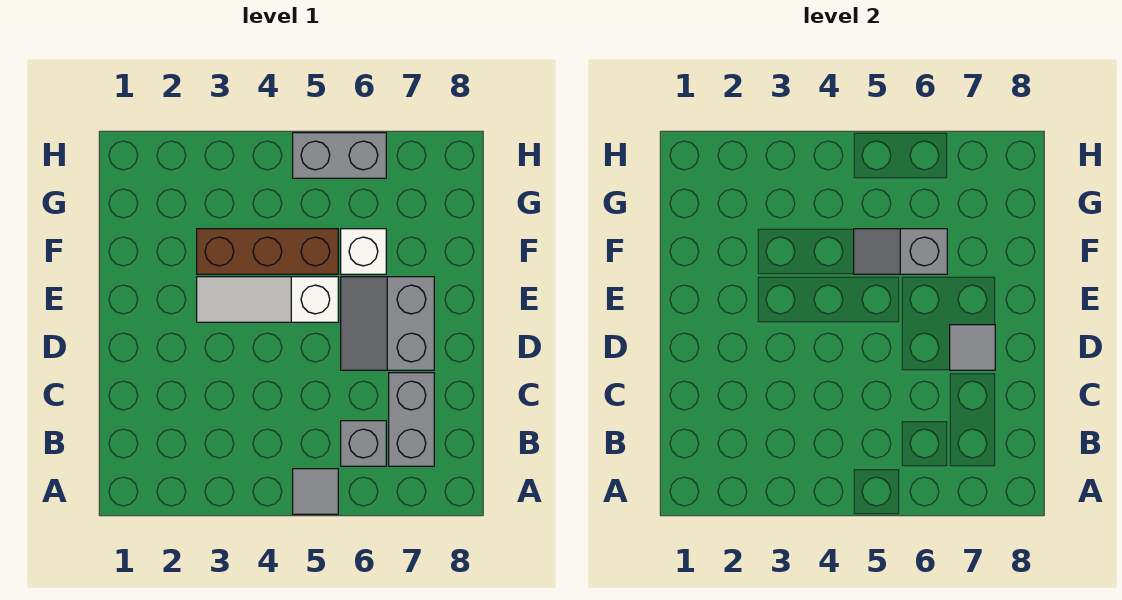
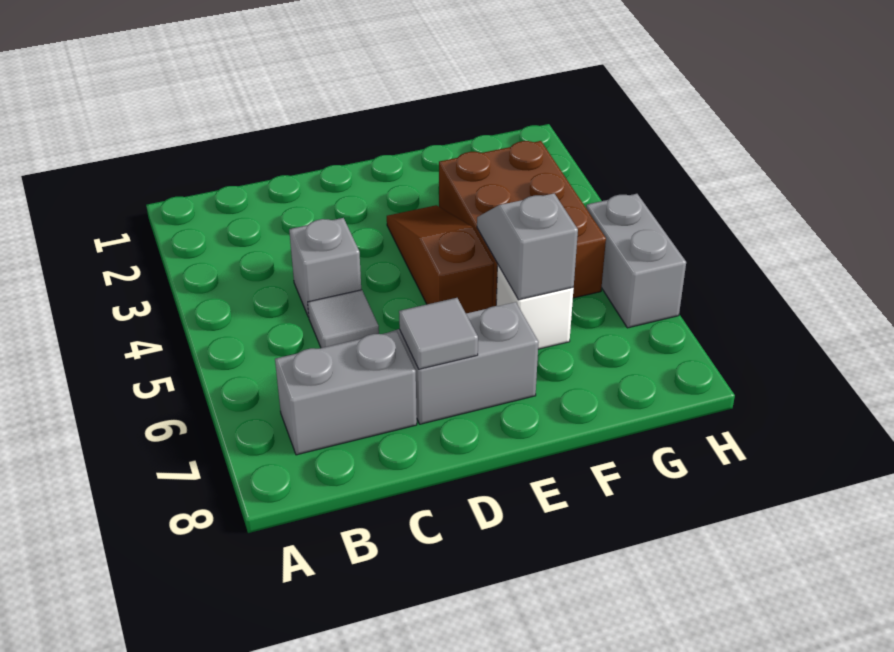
grey tile A5 level 1 -> grey tile C5 level 1
grey brick B6 level 1 -> grey brick C4 level 1
white slope E3:E5 level 1 top 5 -> brown slope E3:E5 level 1 top 5
brown brick F3:F5 level 1 -> brown brick F3:G5 level 1

